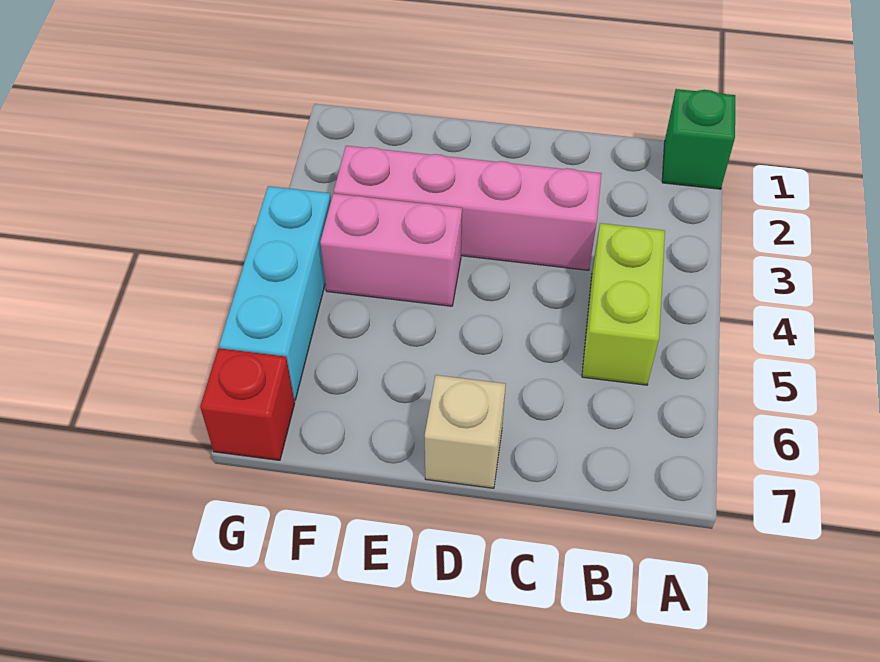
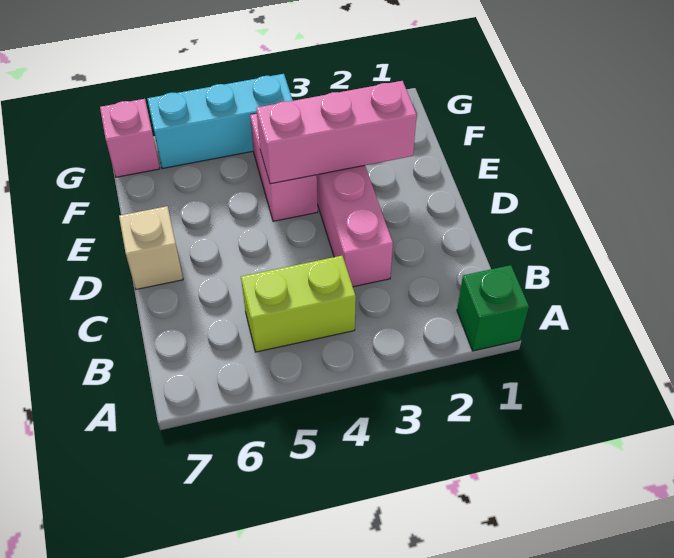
none -> pink brick E2:E4 level 2
red brick G7 level 1 -> pink brick G7 level 1

